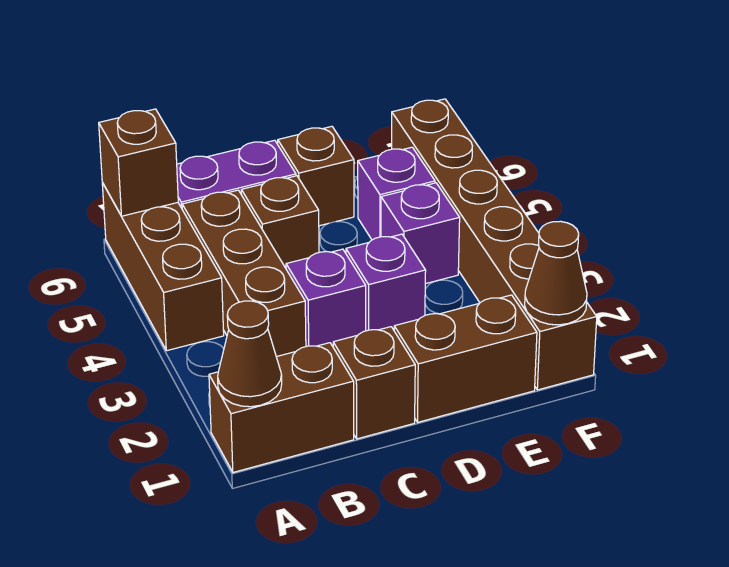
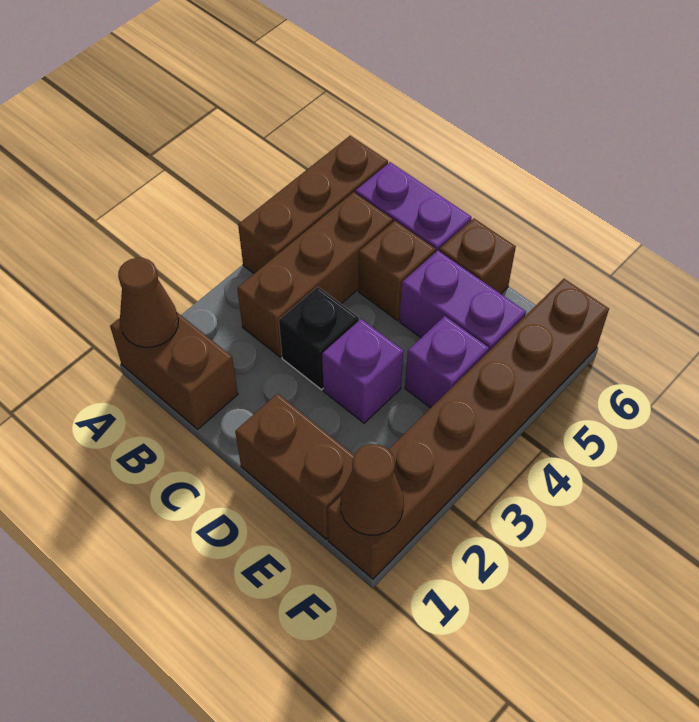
brown brick A6 level 2 -> none
brown brick C1 level 1 -> none
purple brick C3 level 1 -> black brick C3 level 1
purple brick E5 level 1 -> purple brick D5:E5 level 1

